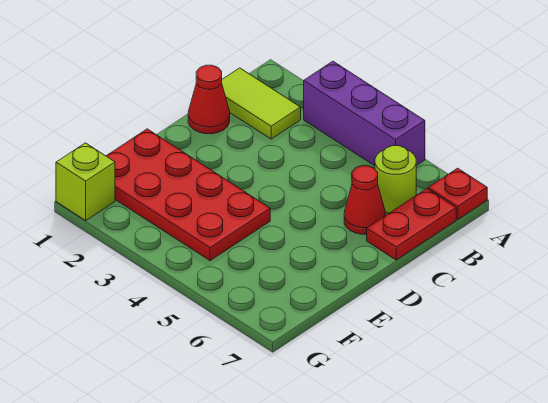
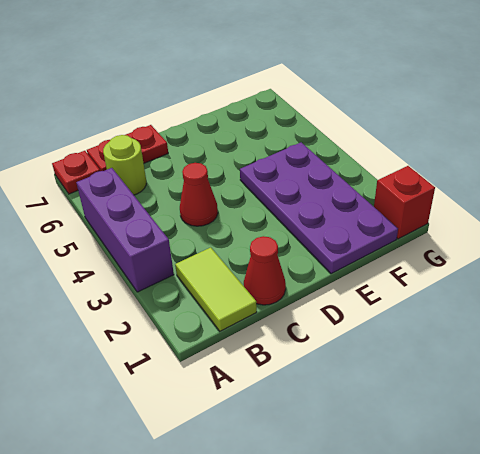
red cone C6 level 1 -> red cone C4 level 1
red plate E1:F4 level 1 -> purple plate E1:F4 level 1
lime brick G1 level 1 -> red brick G1 level 1

